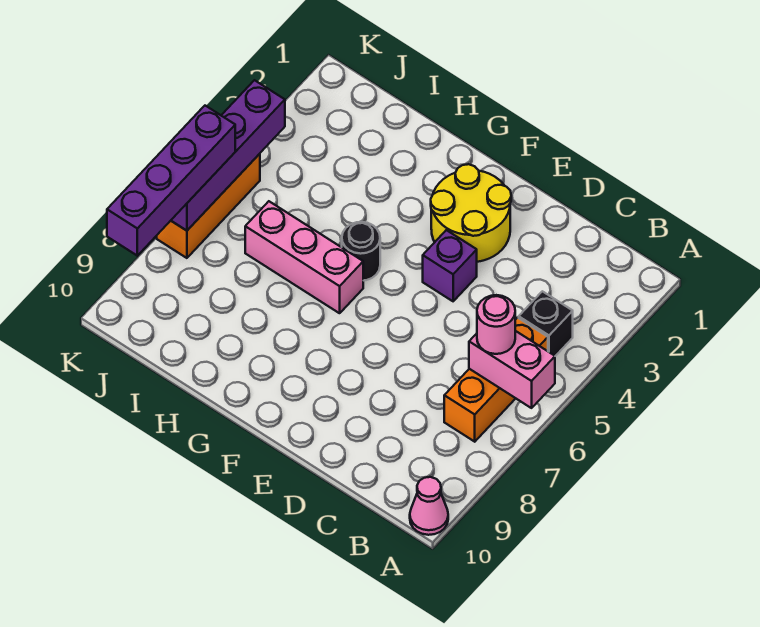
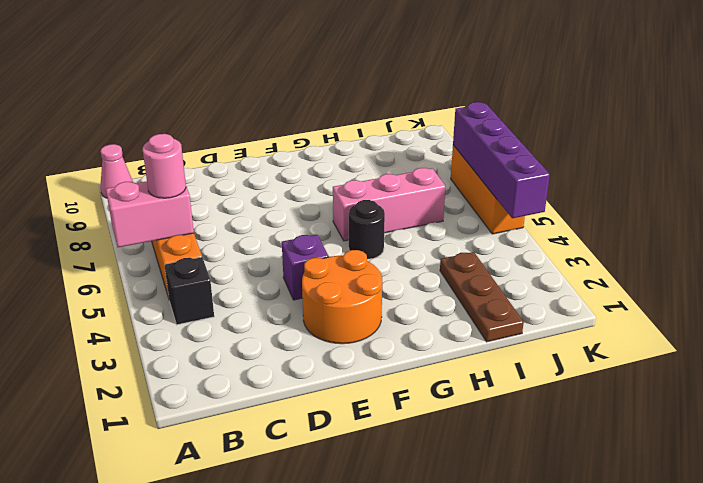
yellow round brick E2:F3 level 1 -> orange round brick E2:F3 level 1
none -> brown plate I1:I3 level 1
purple brick K6:K9 level 3 -> none

